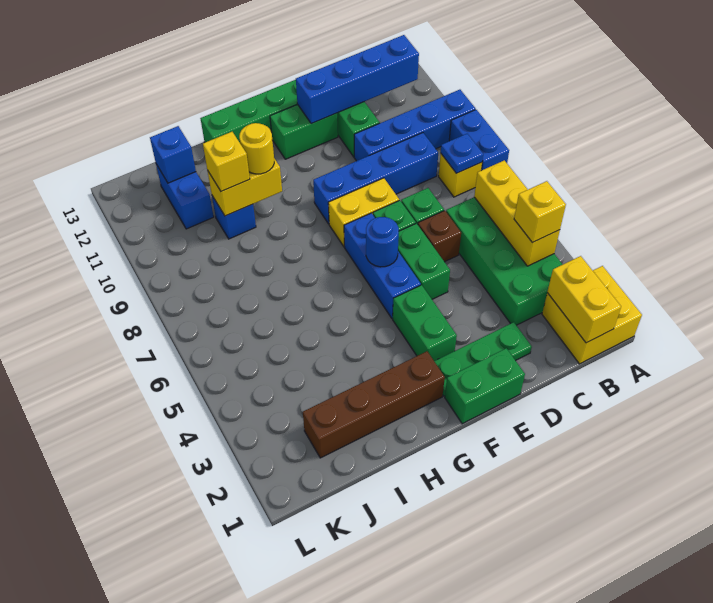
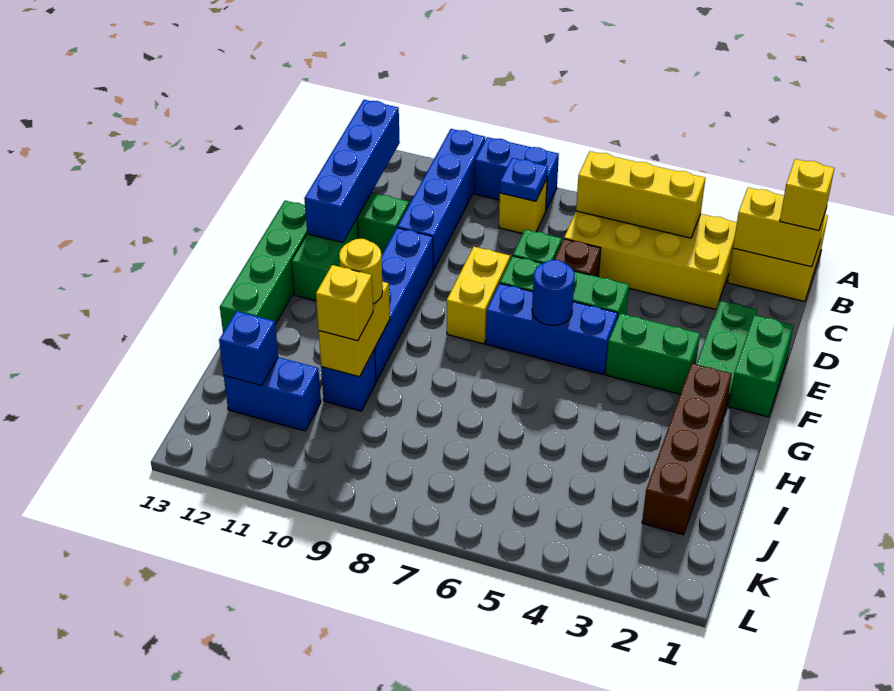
green brick B3:C6 level 1 -> yellow brick B3:C6 level 1
yellow brick B4 level 3 -> yellow brick B1 level 3
blue brick C9:F9 level 1 -> blue brick E10:H10 level 1

